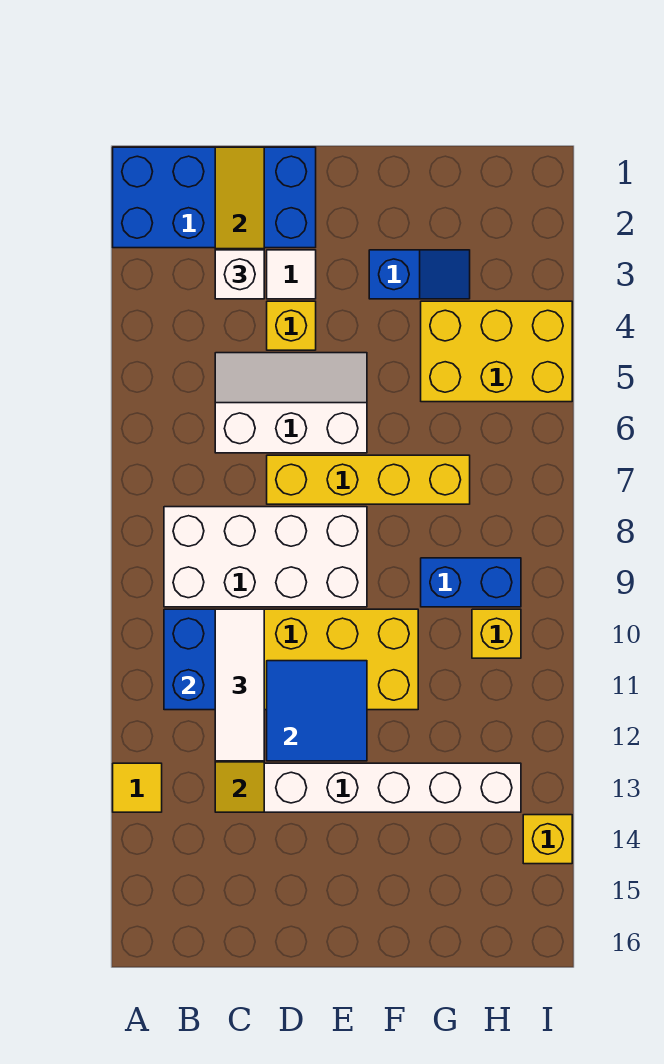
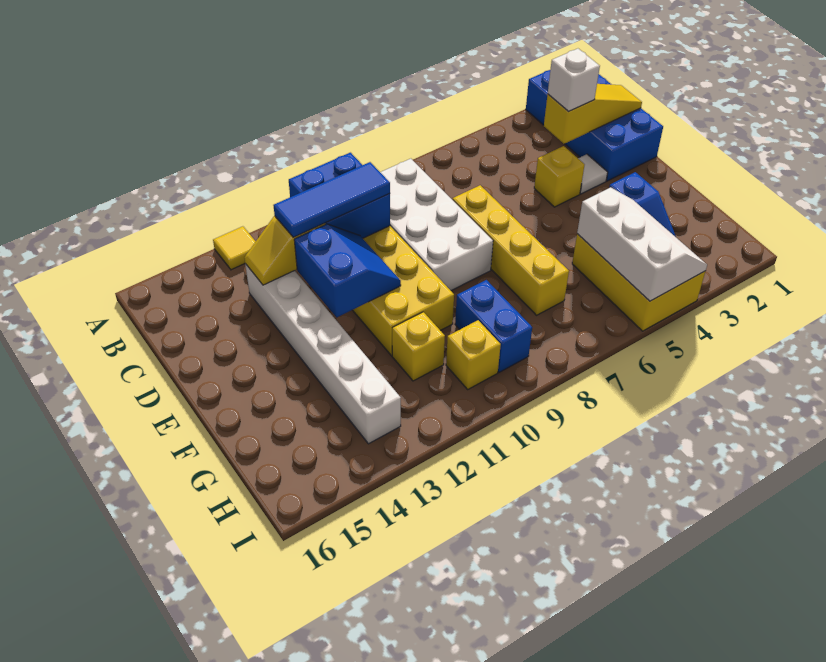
white slope C5:E6 level 1 top 6 -> white slope G4:I5 level 2 top 5
white tile C10:C12 level 3 -> blue tile C10:C12 level 3
blue tile D11:E12 level 2 -> blue slope D11:E12 level 2 top 12
yellow brick I14 level 1 -> yellow brick G11 level 1

